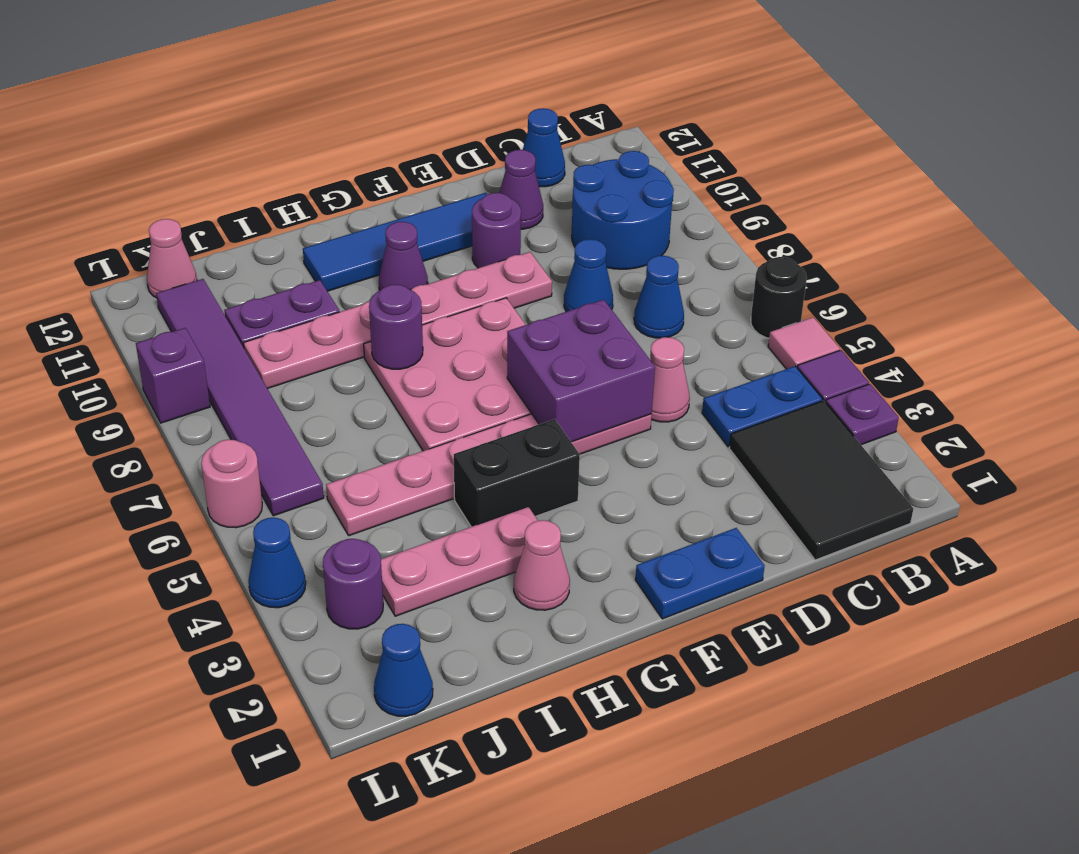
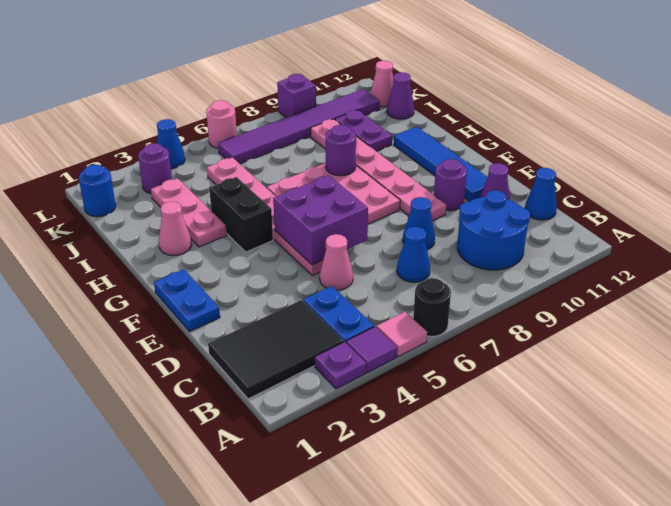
purple cone G10 level 1 -> purple cone J12 level 1
blue cone K1 level 1 -> blue round brick K1 level 1

